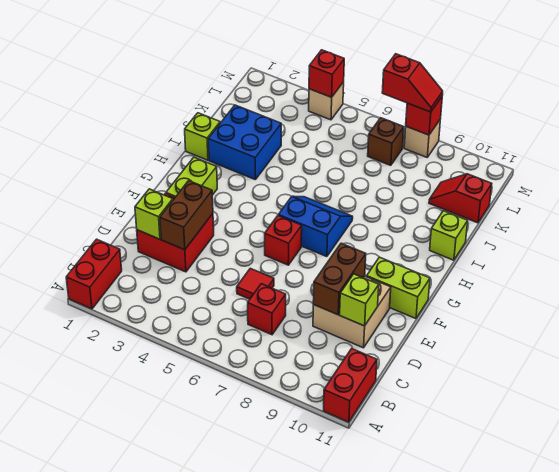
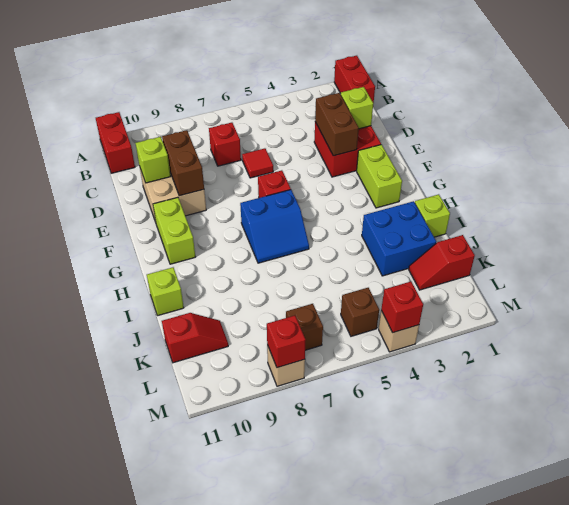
lime brick F10:F11 level 1 -> lime brick F10:G10 level 1
none -> brown brick L5 level 1
red slope M7:M8 level 3 top 7 -> red slope K1:K2 level 1 top 1

